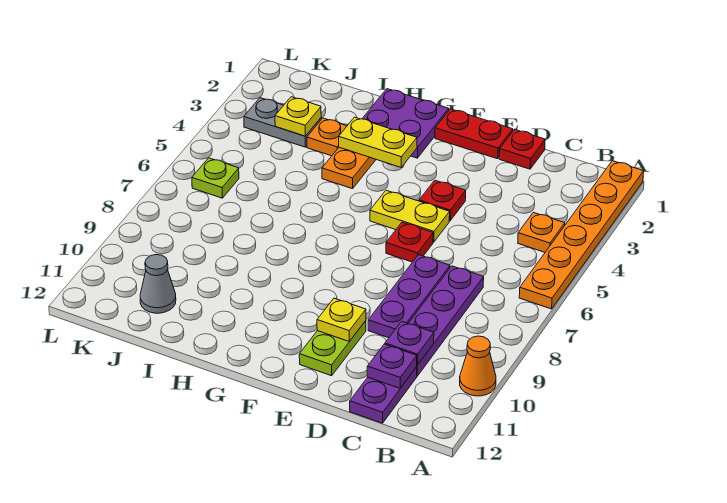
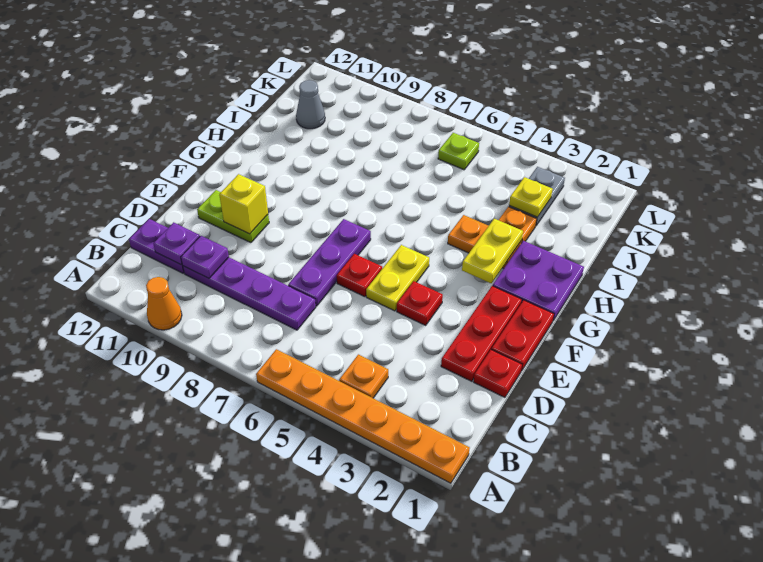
none -> red plate D2:F2 level 1
purple plate D7:D9 level 1 -> purple plate D7:F7 level 1
yellow plate E10 level 2 -> yellow brick E10 level 2

